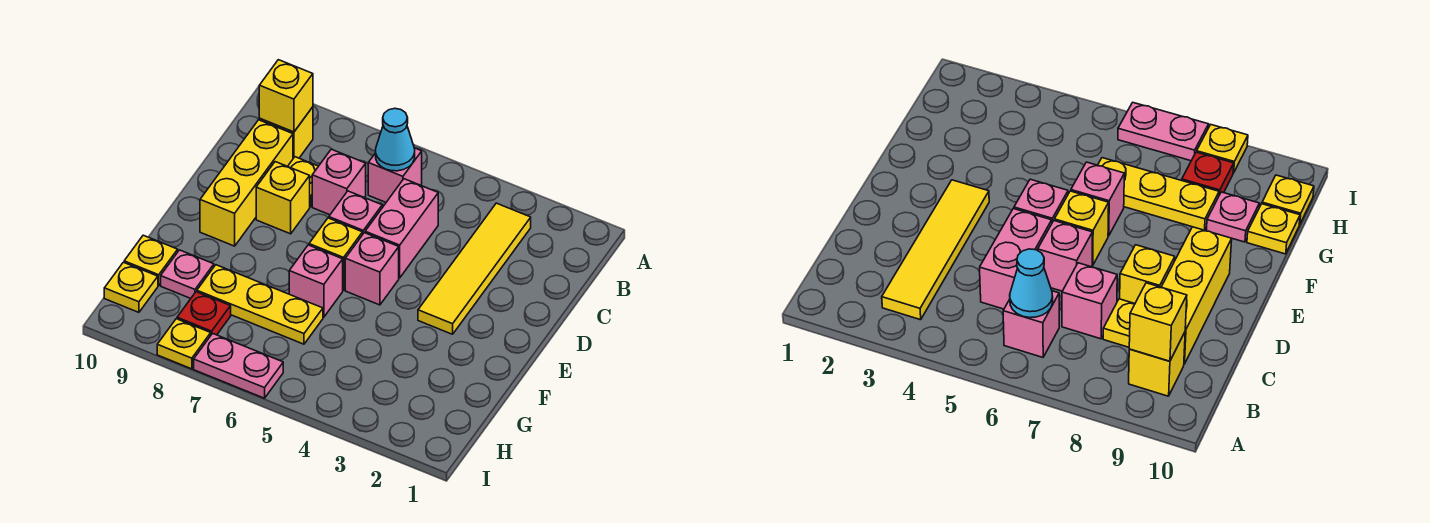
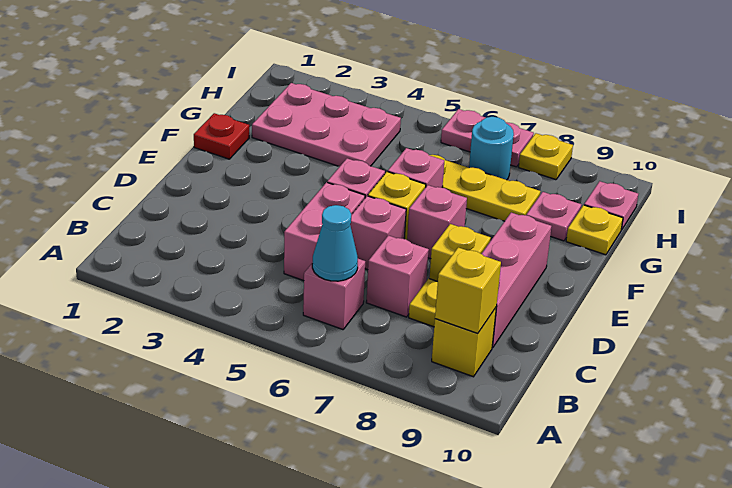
yellow tile B3:E3 level 1 -> none
yellow brick C9:E9 level 1 -> pink brick C9:E9 level 1
none -> pink brick E7 level 1
none -> pink plate G2:H4 level 1
none -> cyan round brick H7 level 1
red plate H8 level 1 -> red plate F1 level 1
yellow plate H10 level 1 -> pink plate H10 level 1

